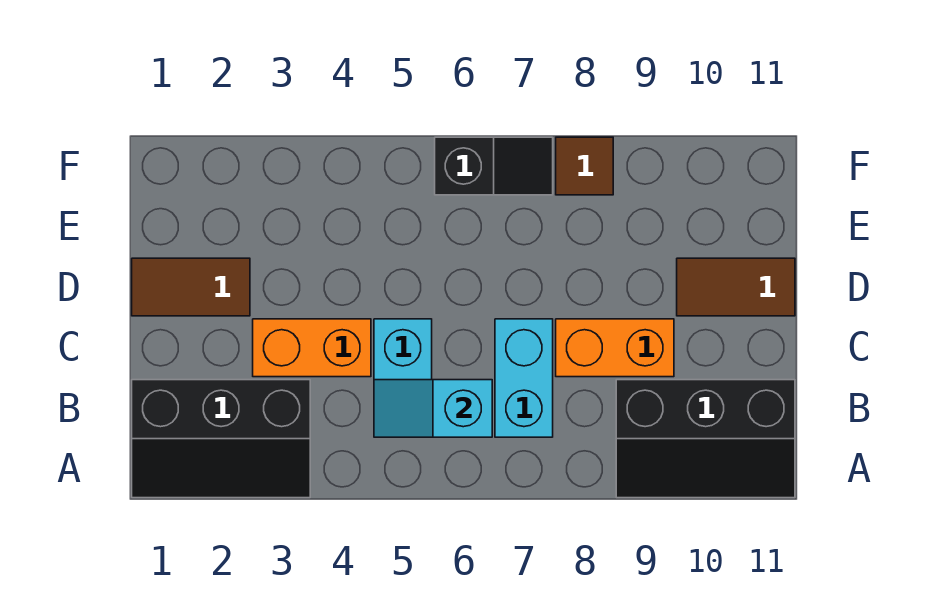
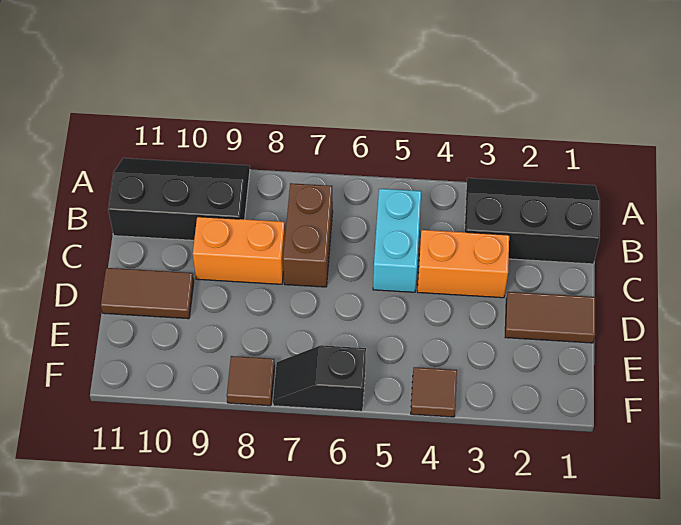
cyan slope B5:B6 level 2 top 6 -> none
cyan brick B7:C7 level 1 -> brown brick B7:C7 level 1
none -> brown tile F4 level 1

